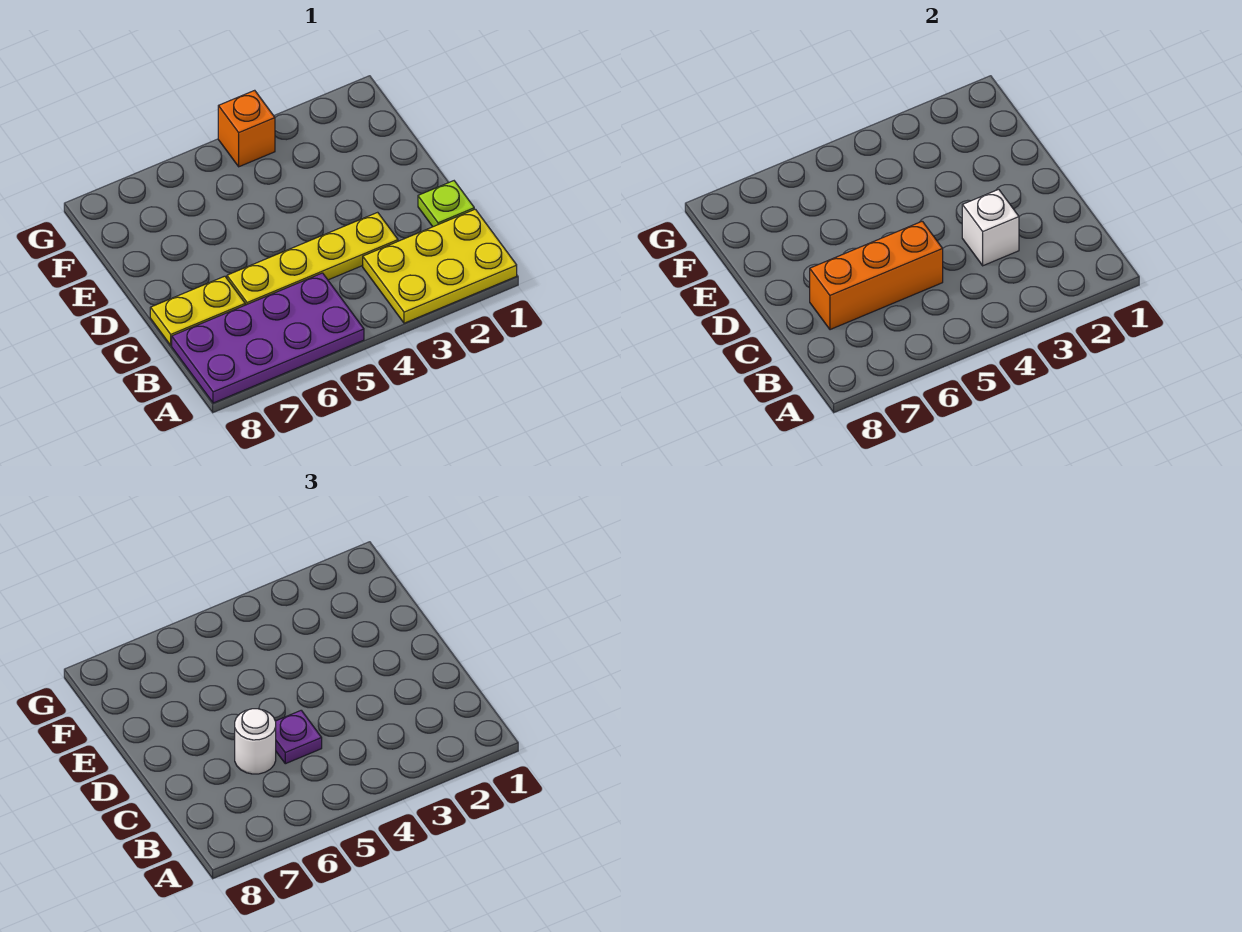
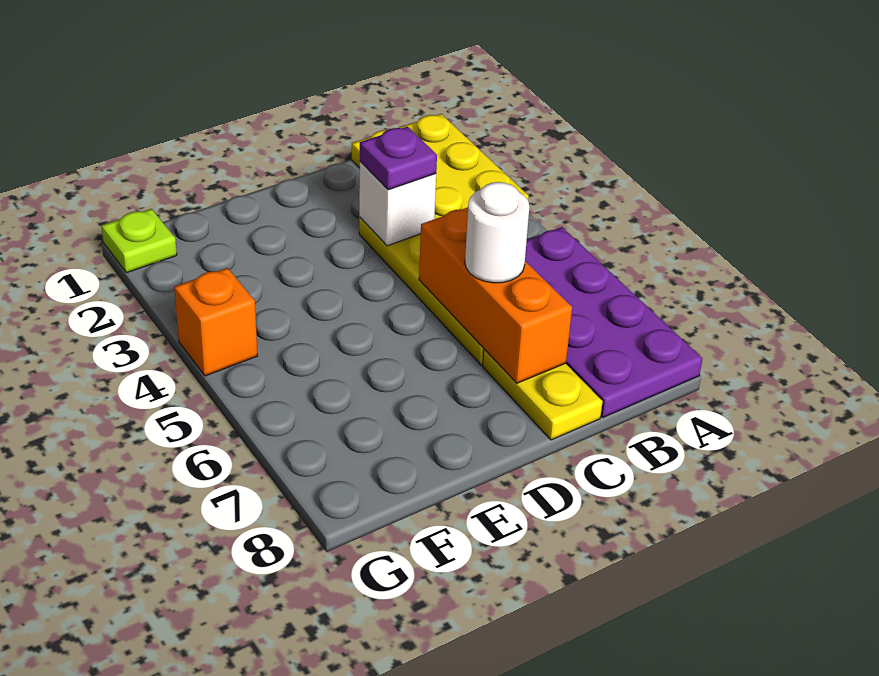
lime plate C1 level 1 -> lime plate G1 level 1
purple plate C5 level 3 -> purple plate C3 level 3

